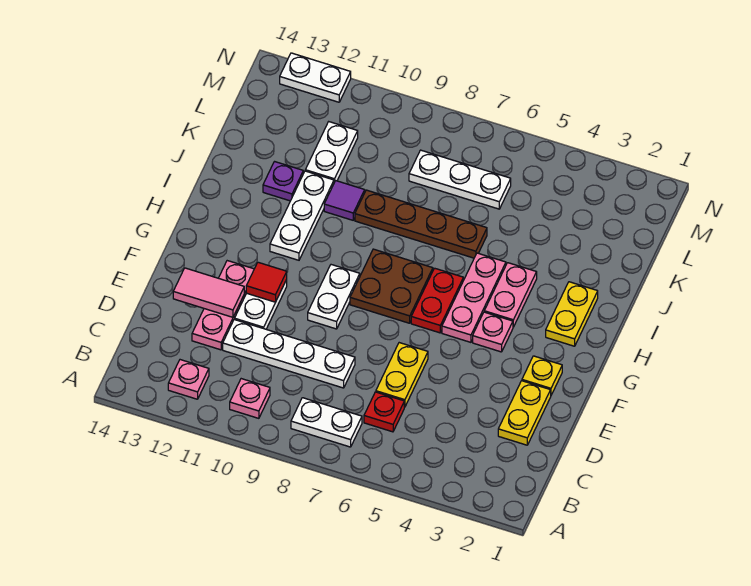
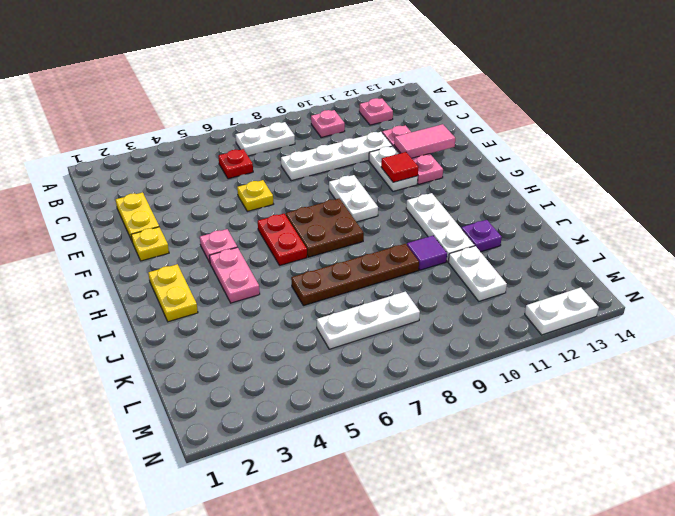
yellow plate D6:E6 level 1 -> yellow plate E6 level 1
pink plate G5:I5 level 1 -> none

